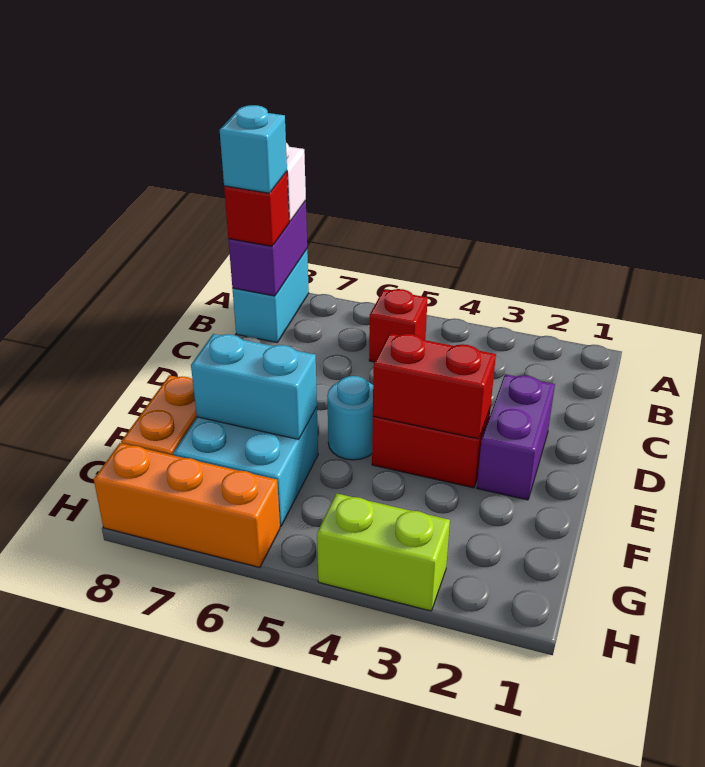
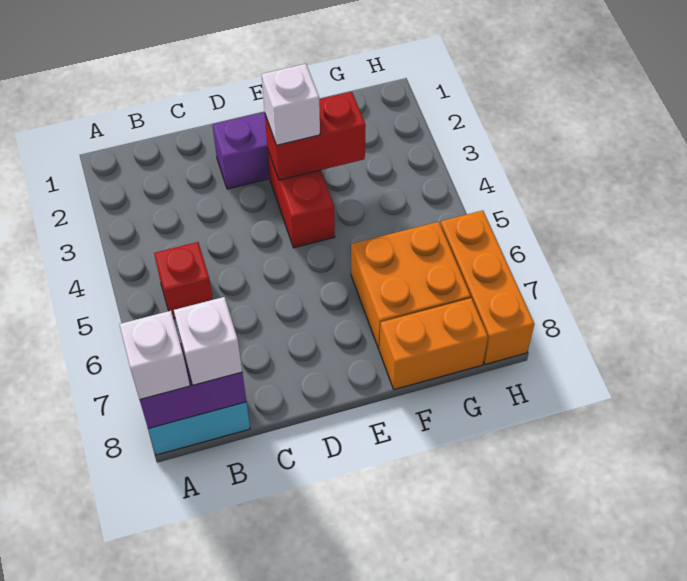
red brick B8 level 3 -> white brick B8 level 3
cyan brick B8 level 4 -> none
red brick E3:E4 level 2 -> red brick E3:F3 level 2
none -> white brick E3 level 3
cyan round brick E5 level 1 -> none
cyan brick F6:G7 level 1 -> orange brick F6:G7 level 1
cyan brick F6:F7 level 2 -> none
lime brick H3:H4 level 1 -> none

